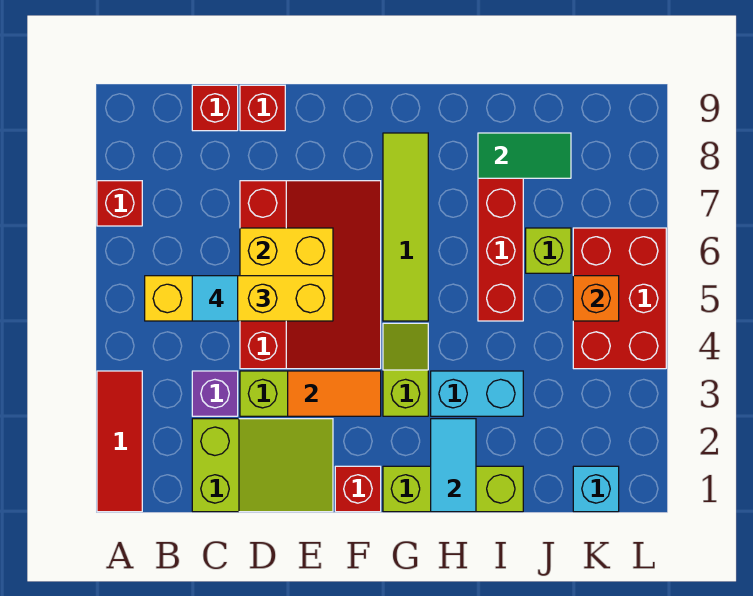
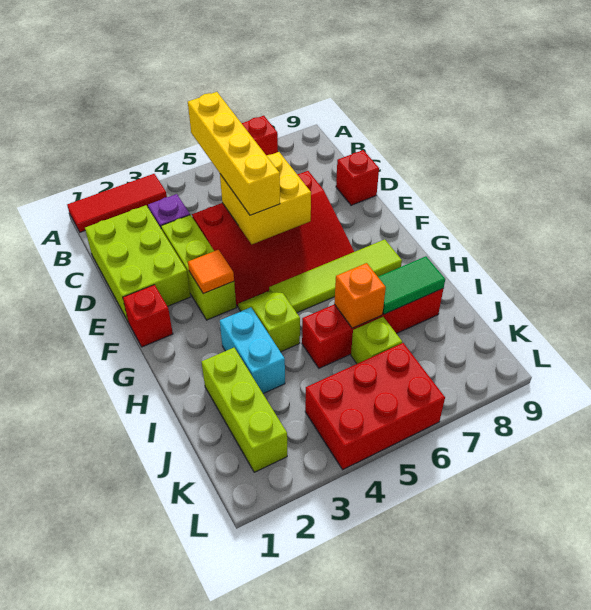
lime slope C1:E2 level 1 top C -> lime brick C1:E2 level 1
cyan tile C5 level 4 -> none
red brick C9 level 1 -> none
orange tile E3:F3 level 2 -> orange tile F3 level 2
lime brick G1:I1 level 1 -> lime brick I2:K2 level 1
lime slope G3:G4 level 1 top 3 -> lime slope G4:H4 level 1 top H
cyan tile H1:H2 level 2 -> none
green tile I8:J8 level 2 -> green tile I7:I8 level 2
cyan brick K1 level 1 -> none
orange brick K5 level 2 -> orange brick I6 level 2

